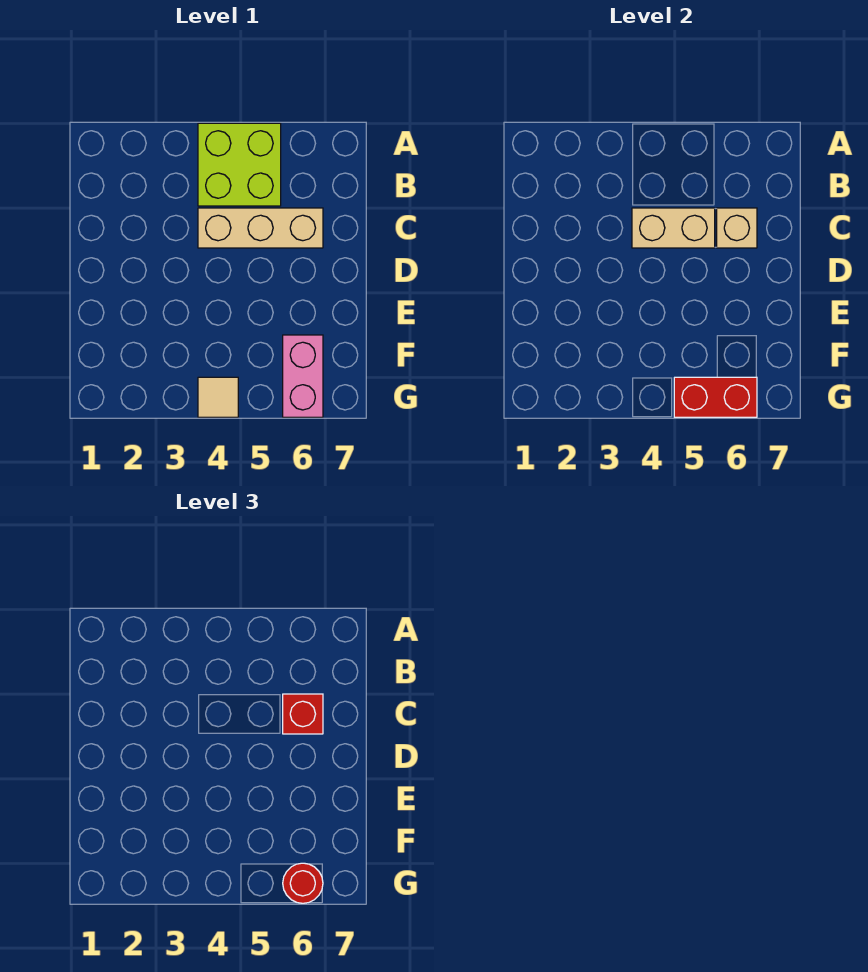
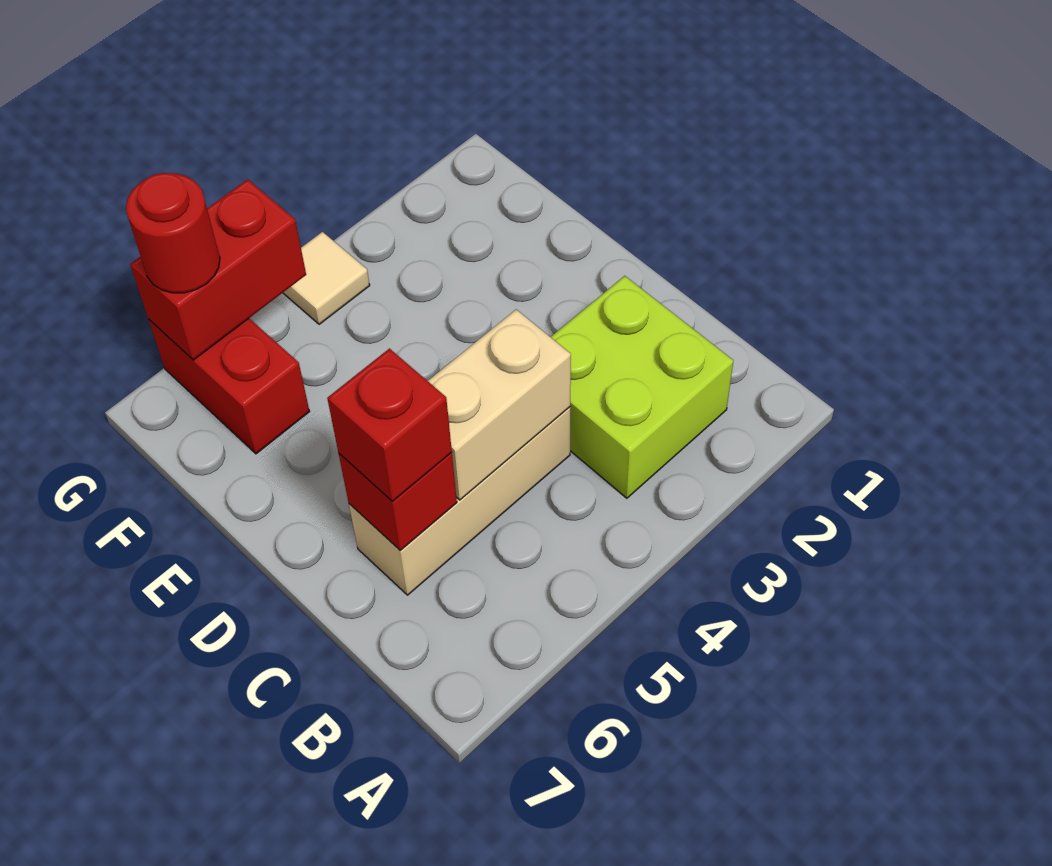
lime brick A4:B5 level 1 -> lime brick B2:C3 level 1
tan brick C6 level 2 -> red brick C6 level 2
pink brick F6:G6 level 1 -> red brick F6:G6 level 1

